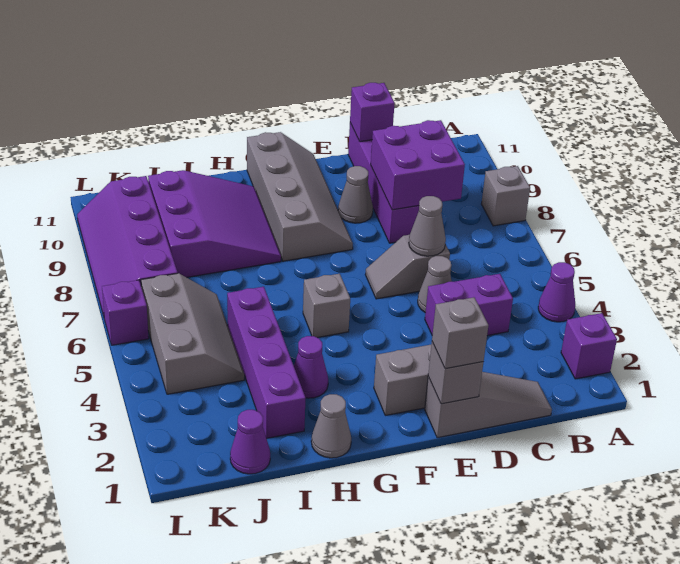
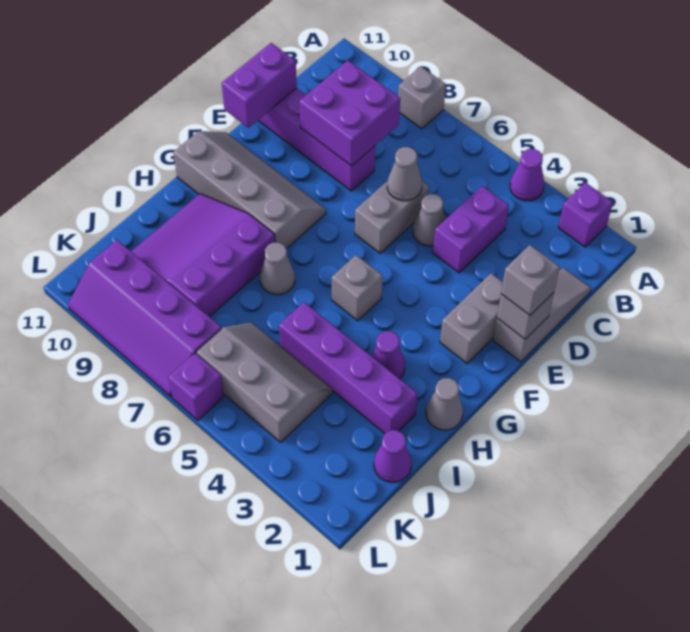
grey slope D6:E6 level 1 top D -> grey brick D6:E6 level 1
purple brick D11 level 2 -> purple brick D11:E11 level 2
grey cone E9 level 1 -> grey cone H7 level 1
purple slope H8:J10 level 1 top J -> purple slope H8:J10 level 1 top 8

